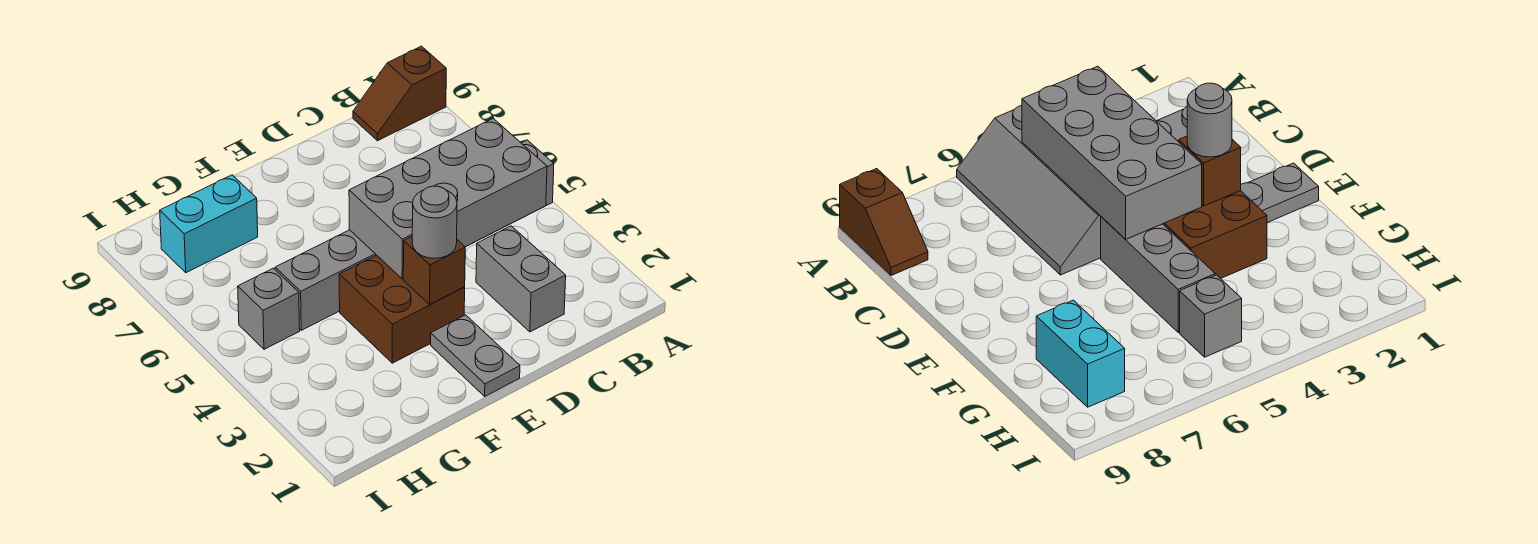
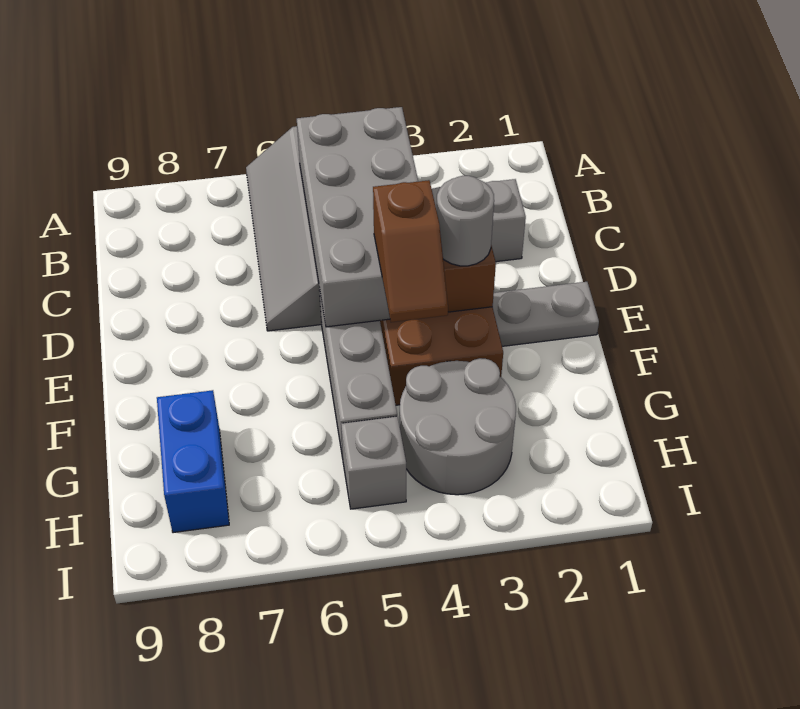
brown slope A9:B9 level 1 top A -> brown slope E4:F4 level 3 top E
none -> grey round brick G3:H4 level 1
cyan brick G8:H8 level 1 -> blue brick G8:H8 level 1

